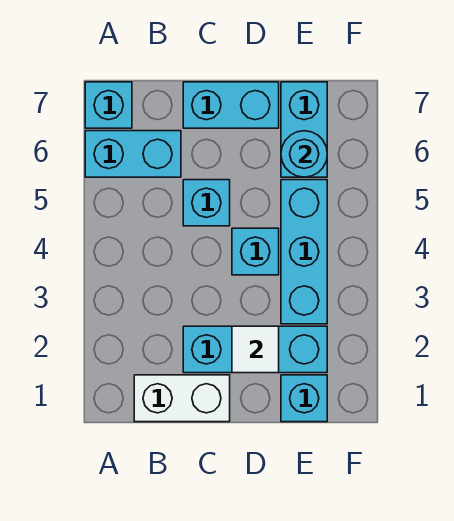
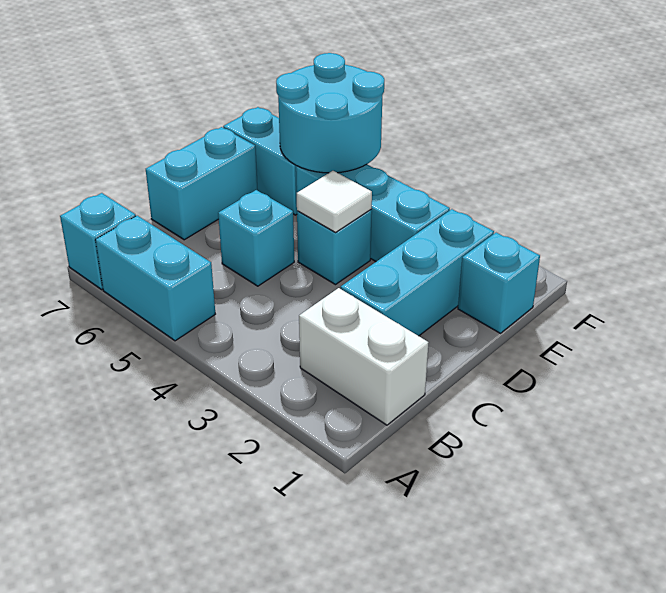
cyan brick A6:B6 level 1 -> cyan brick A5:A6 level 1
white brick B1:C1 level 1 -> white brick B1:B2 level 1
white tile D2 level 2 -> white tile D4 level 2
cyan round brick E6 level 2 -> cyan round brick E5:F6 level 2

